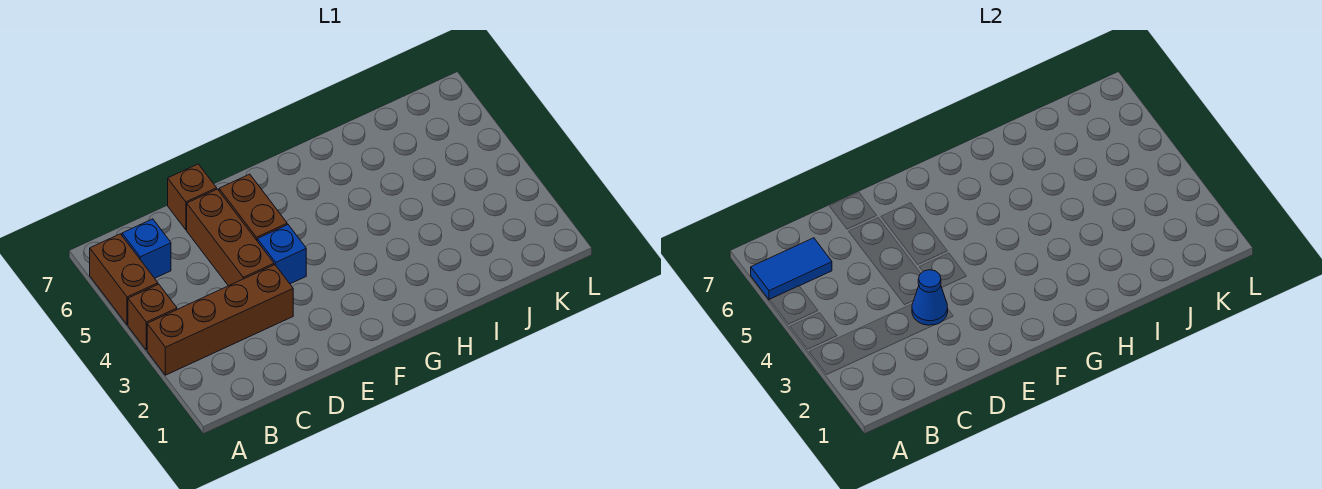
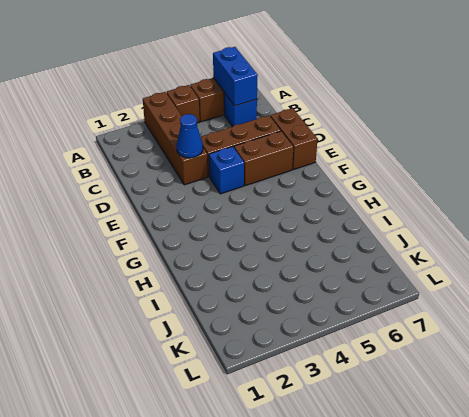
blue tile A6:B6 level 2 -> blue brick A6:B6 level 2
brown brick D7 level 1 -> brown brick D7:E7 level 1

